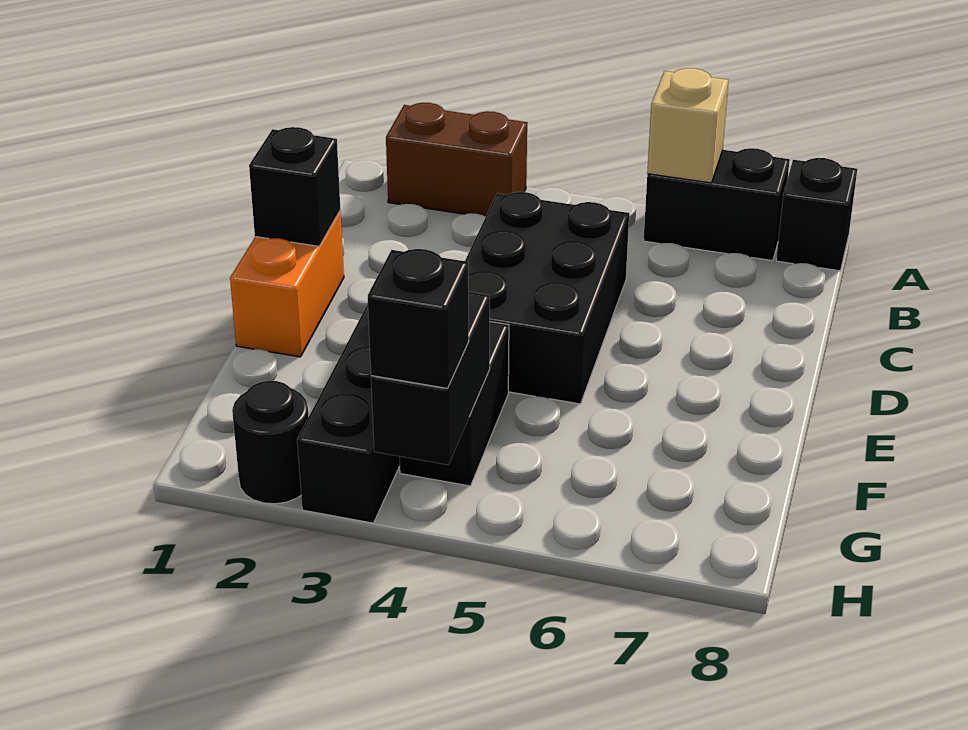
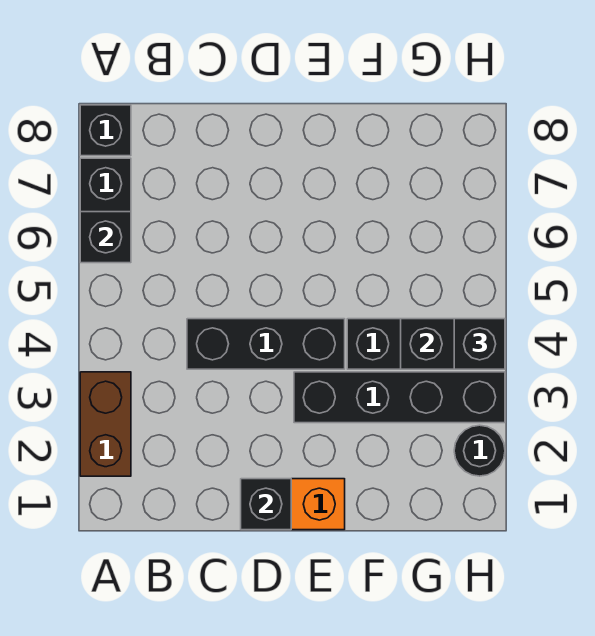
tan brick A6 level 2 -> black brick A6 level 2
black brick C4:E5 level 1 -> black brick C4:E4 level 1

